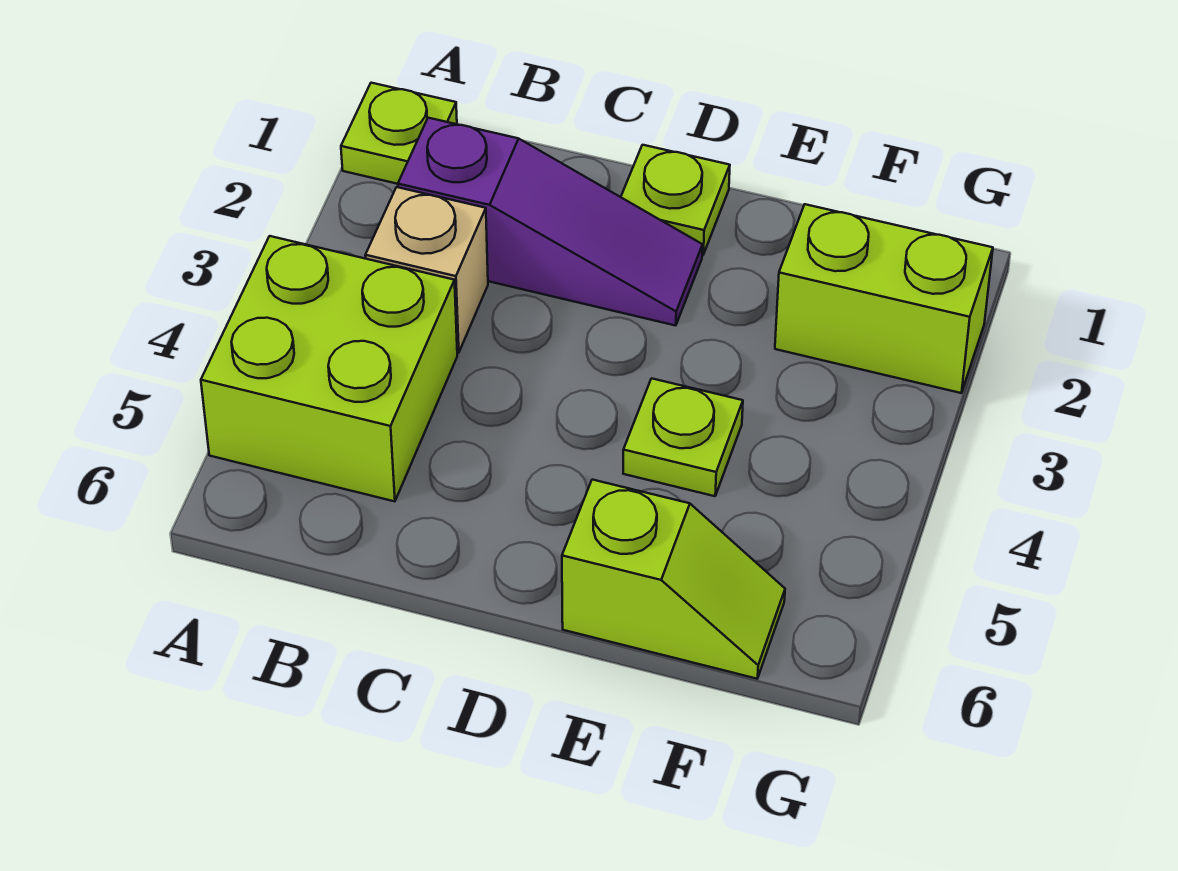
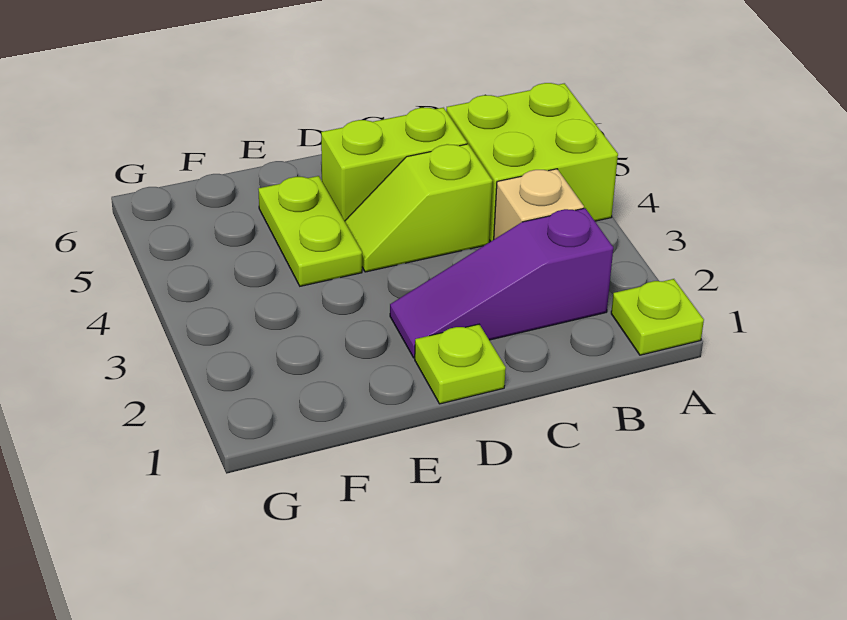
lime plate E4 level 1 -> lime plate E4:E5 level 1
lime slope E6:F6 level 1 top E -> lime slope C4:D4 level 1 top C
lime brick F2:G2 level 1 -> lime brick C5:D5 level 1

